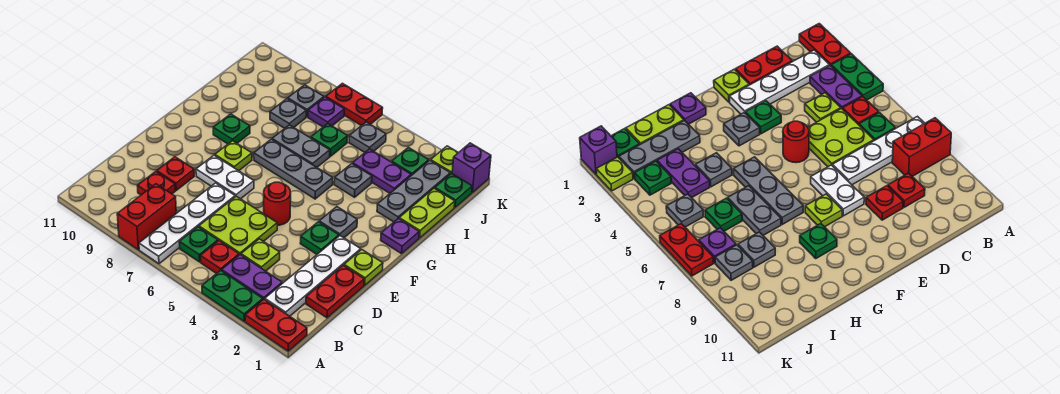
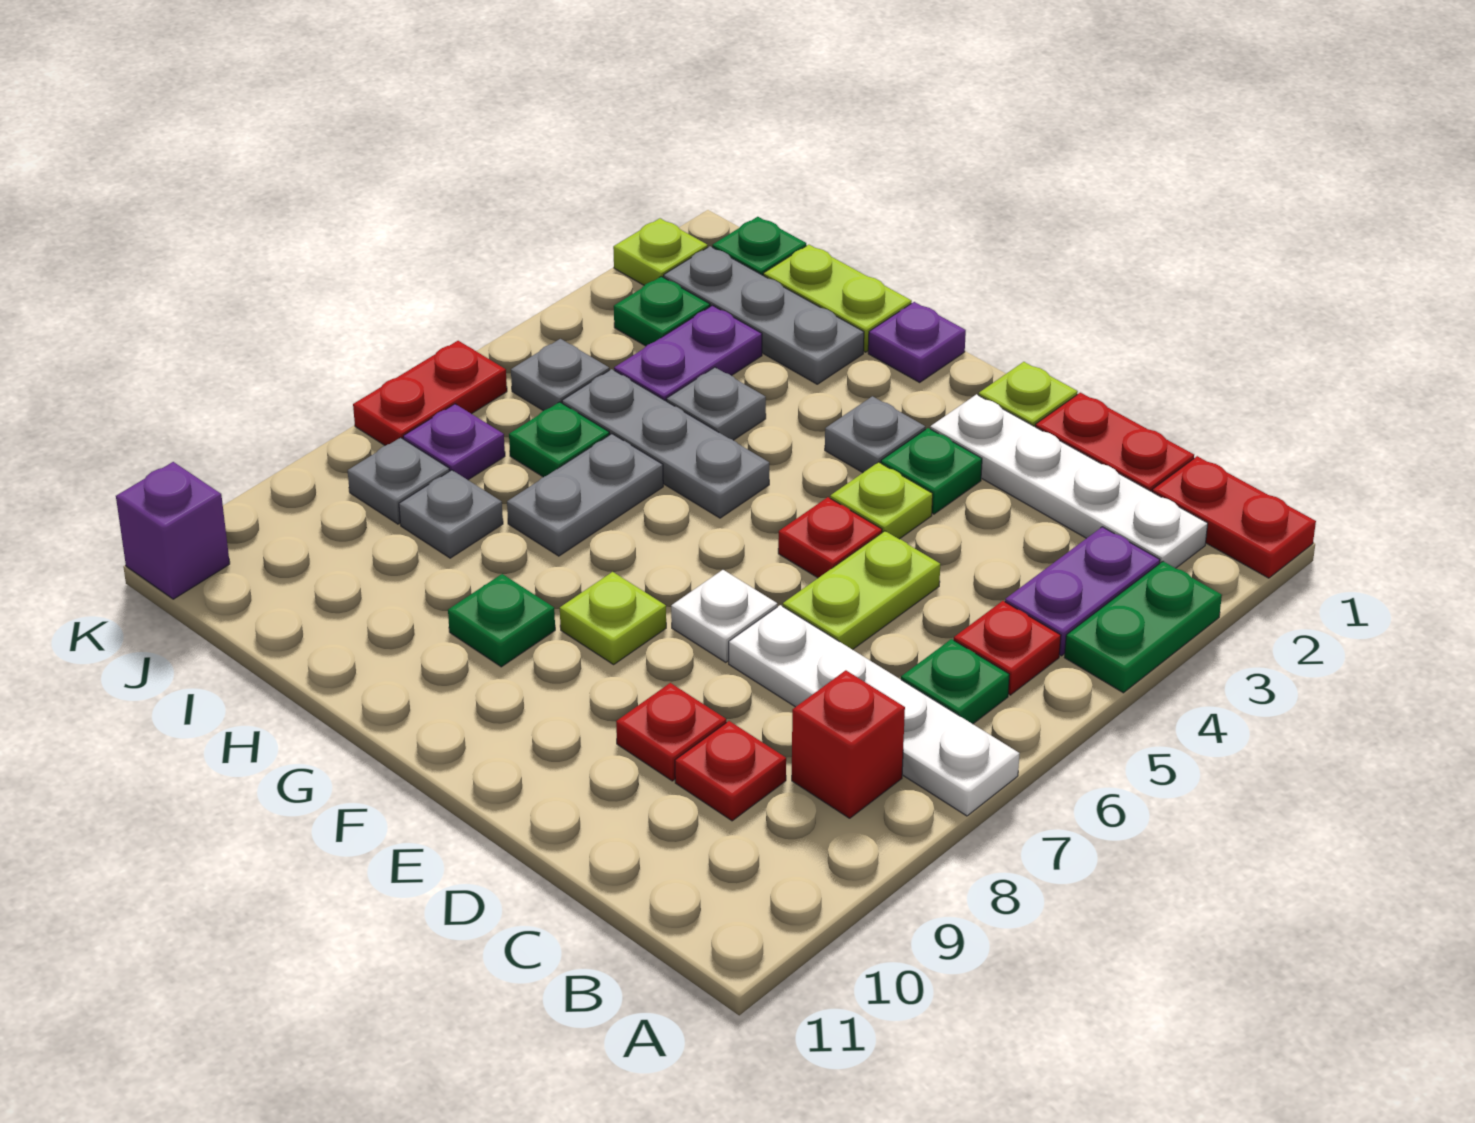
red plate A1:A2 level 1 -> red plate A1:B1 level 1
red brick A8:B8 level 1 -> red brick B8 level 1
lime plate C4 level 1 -> lime plate E4 level 1
lime plate C5:D6 level 1 -> lime plate D5:D6 level 1
red round brick E5 level 1 -> red plate E5 level 1
white plate E7:E8 level 1 -> white plate E7 level 1
grey plate G5:G7 level 1 -> grey plate G5:I5 level 1
purple brick K1 level 1 -> purple brick K11 level 1

